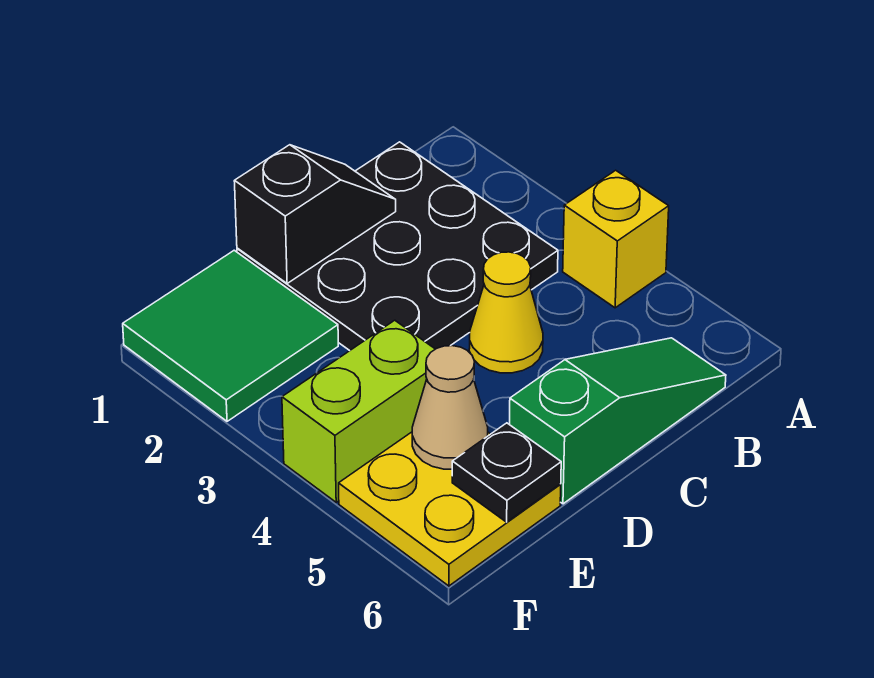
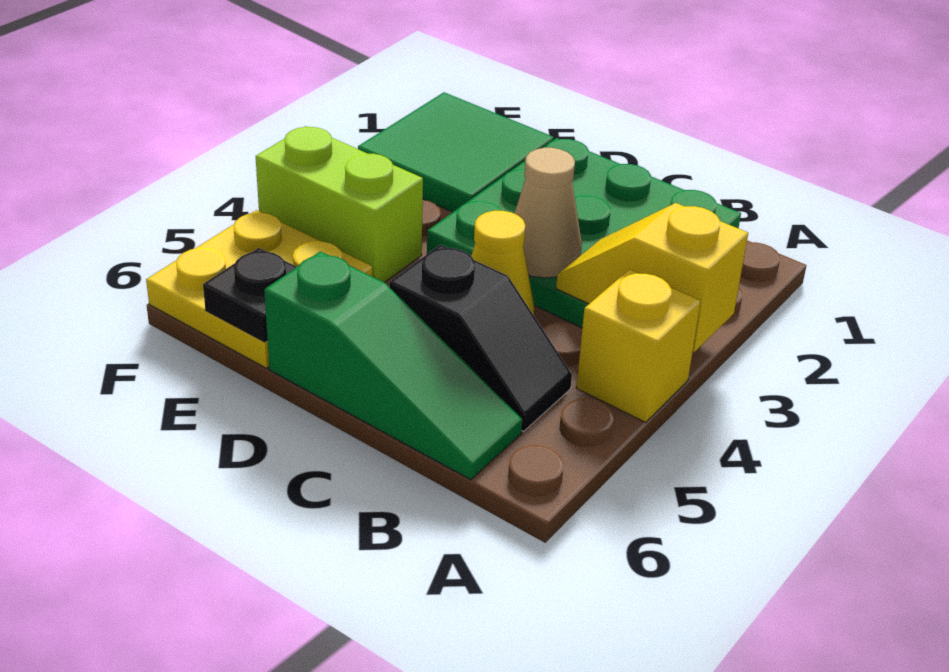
none -> yellow slope A3:B3 level 2 top A
black plate B1:D3 level 1 -> green plate B1:D3 level 1
black slope C1:D1 level 2 top D -> black slope B5:C5 level 1 top C
tan cone E5 level 2 -> tan cone C3 level 2

